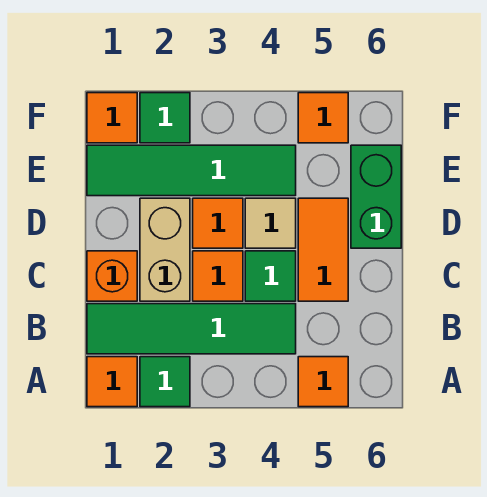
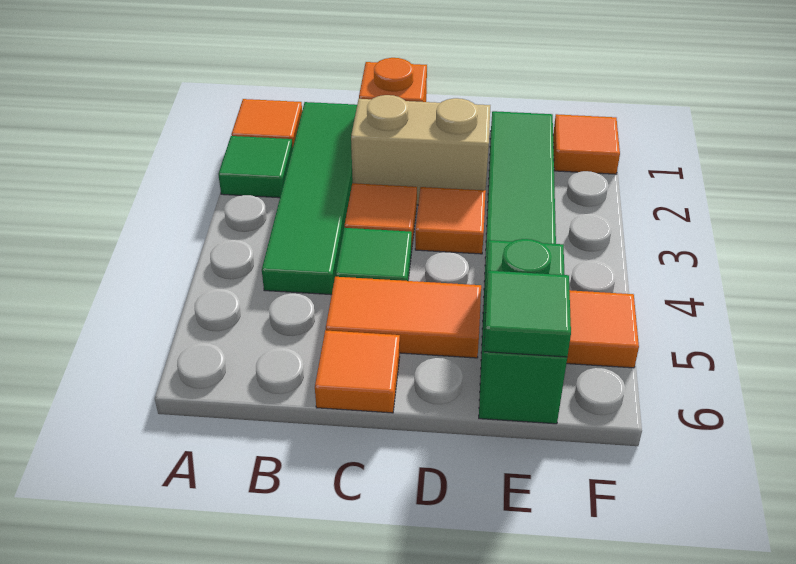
orange tile A5 level 1 -> orange tile C6 level 1
tan tile D4 level 1 -> none
green brick D6:E6 level 1 -> green brick E5:E6 level 1
green tile F2 level 1 -> green tile E6 level 2

